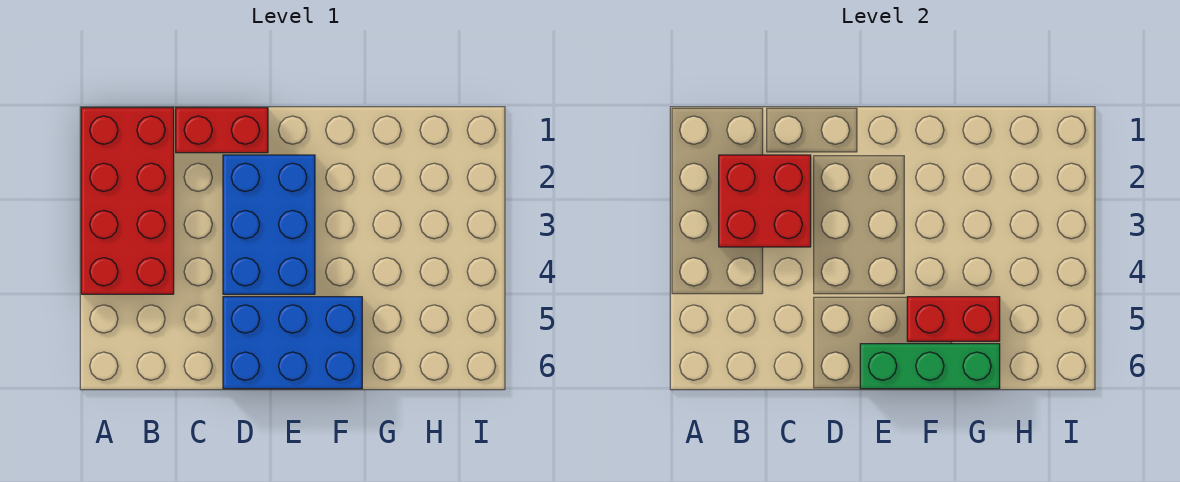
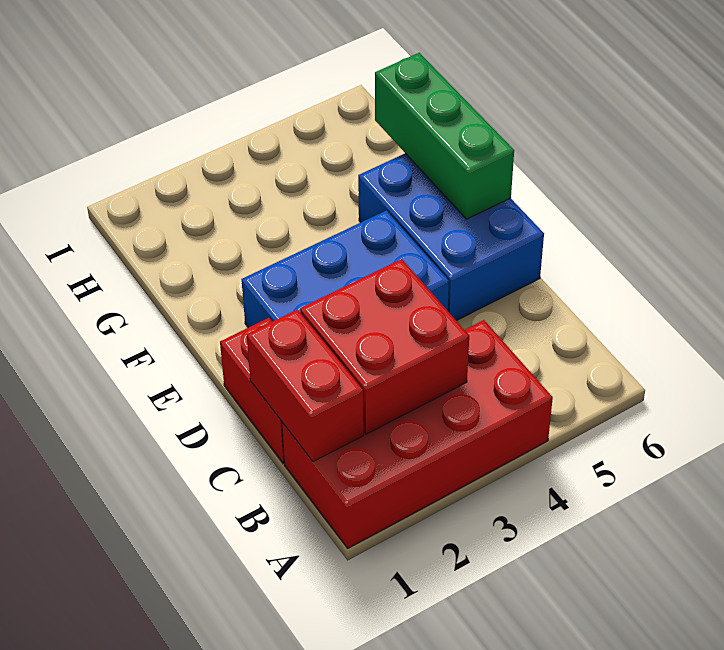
red brick F5:G5 level 2 -> red brick B1:C1 level 2

